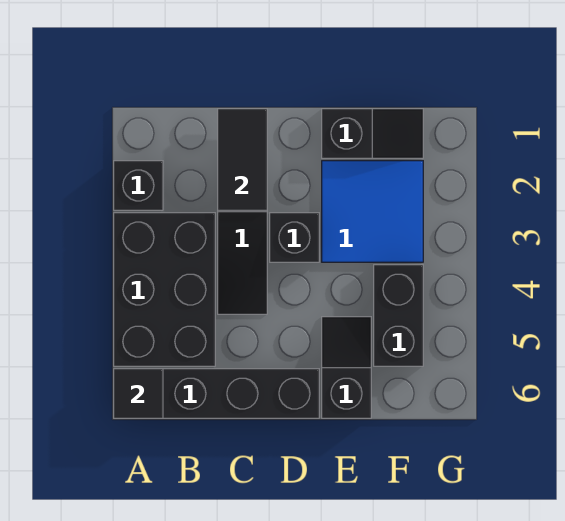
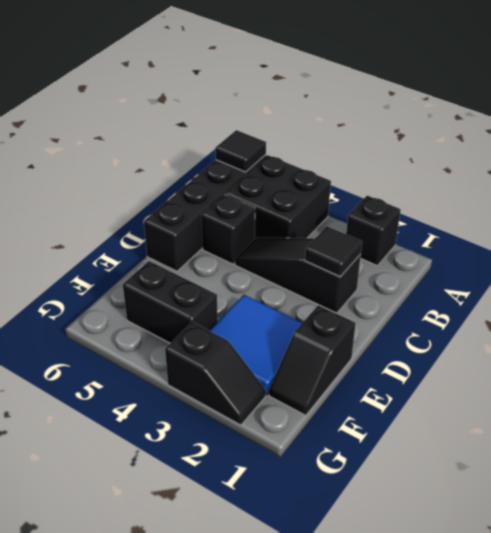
black brick A3:B5 level 1 -> black brick A4:B5 level 1
black tile C1:C2 level 2 -> black tile C2 level 2
black brick D3 level 1 -> black brick C5 level 1
black slope E5:E6 level 1 top 6 -> black slope G2:G3 level 1 top 3

